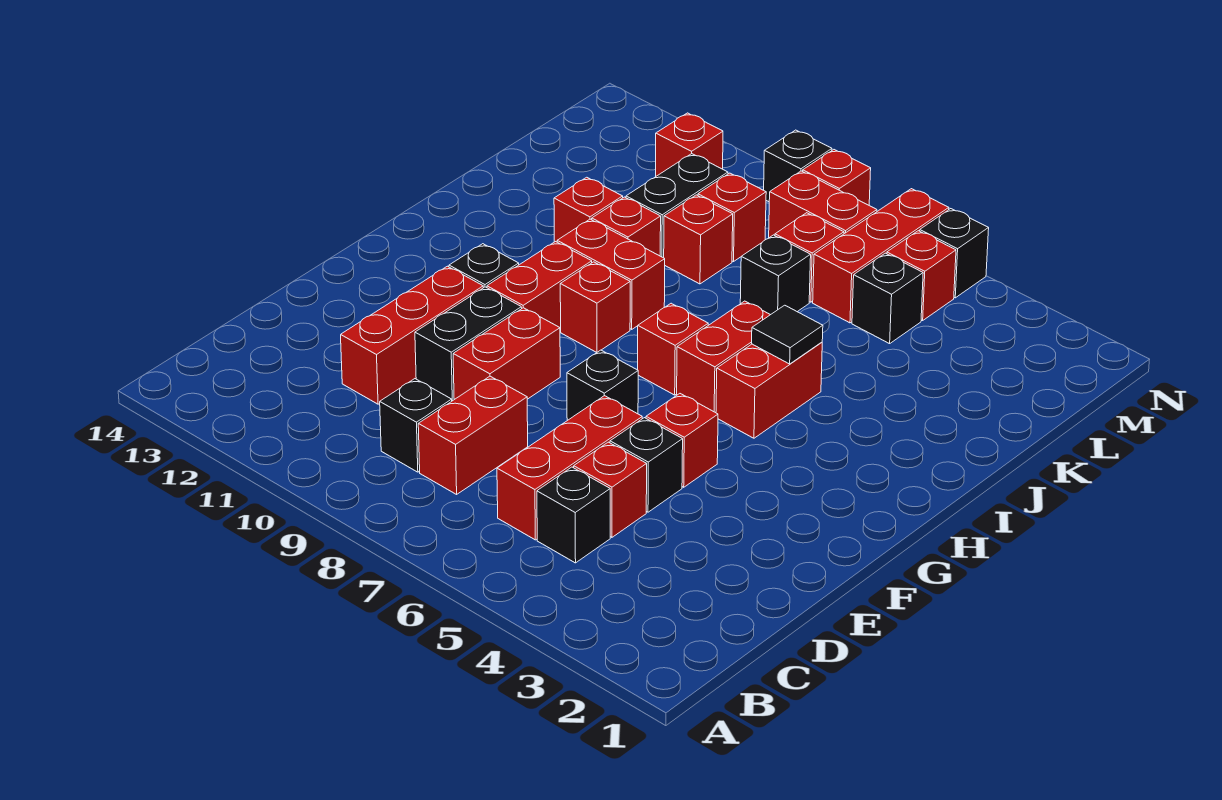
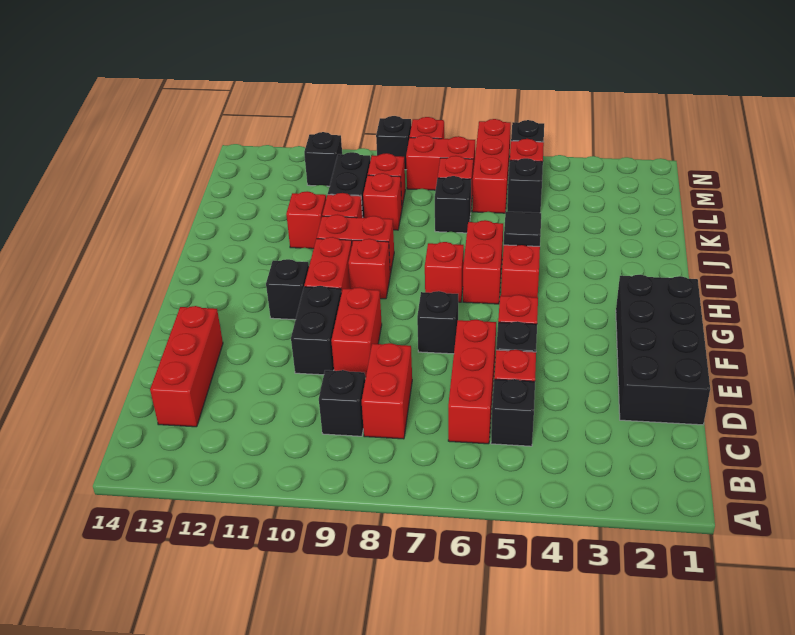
none -> black brick D1:G2 level 1
red brick D11:F11 level 1 -> red brick C13:E13 level 1
red brick M11 level 1 -> black brick M11 level 1

